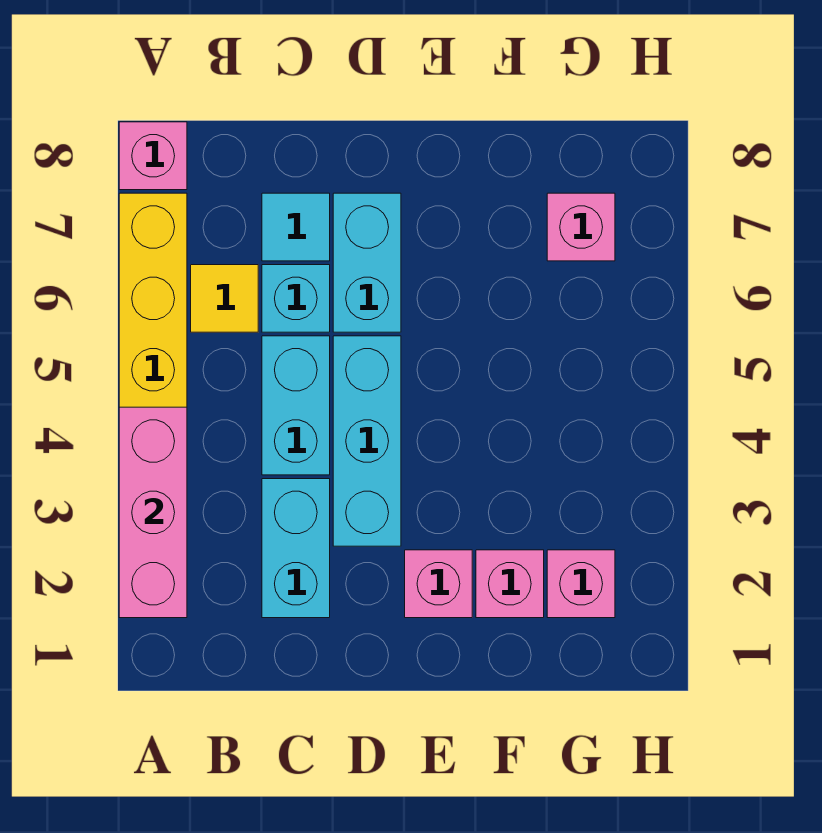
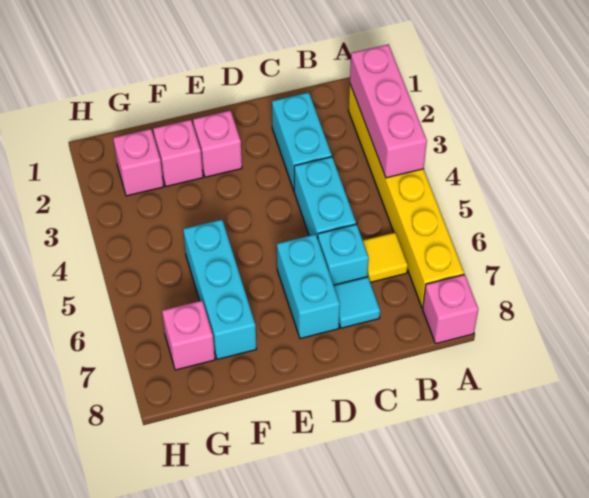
cyan brick D3:D5 level 1 -> cyan brick F5:F7 level 1

